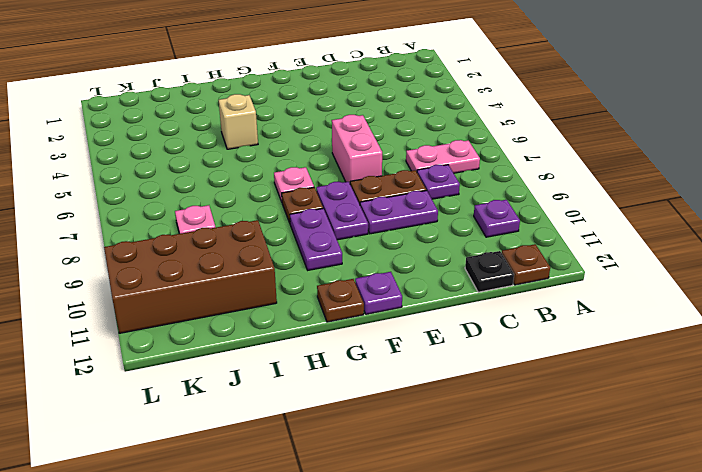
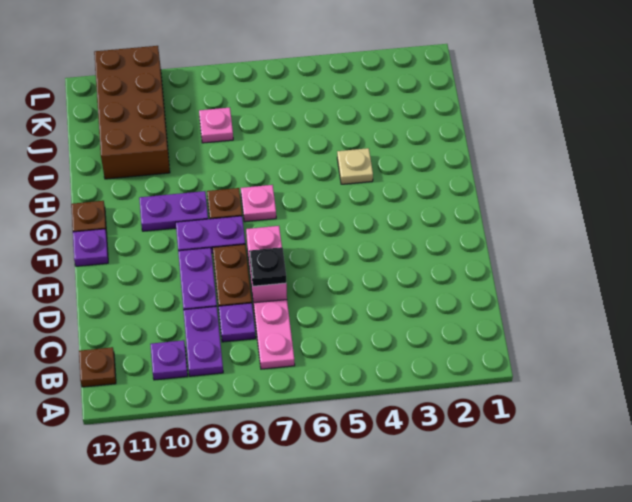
none -> purple plate B9:C9 level 1
black plate C12 level 1 -> black plate D7 level 2
pink brick E6:E7 level 1 -> pink brick D7:E7 level 1
tan brick H4 level 1 -> tan plate H4 level 1

